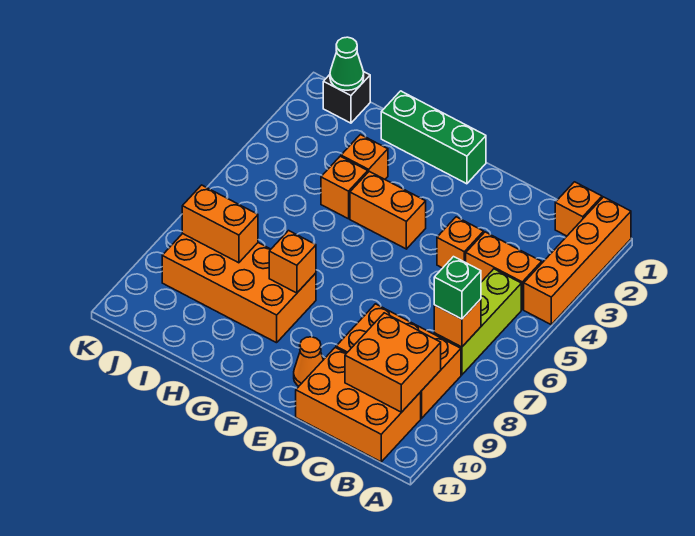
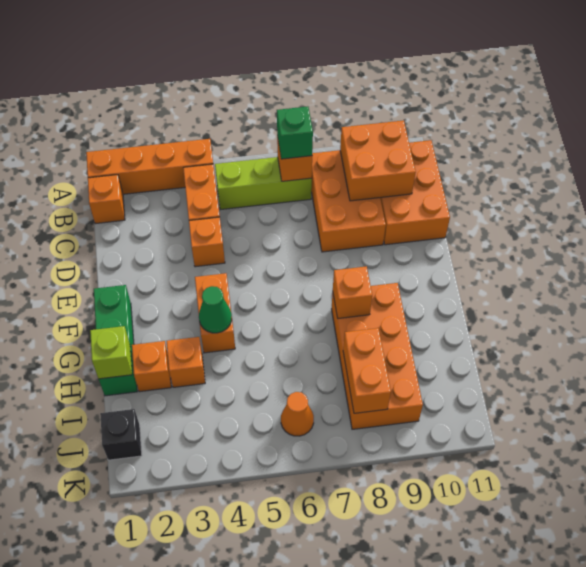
orange cone E10 level 1 -> orange cone J6 level 1
none -> lime brick H1 level 2
orange brick H4 level 1 -> orange brick H2 level 1
green cone J1 level 2 -> green cone G4 level 2

